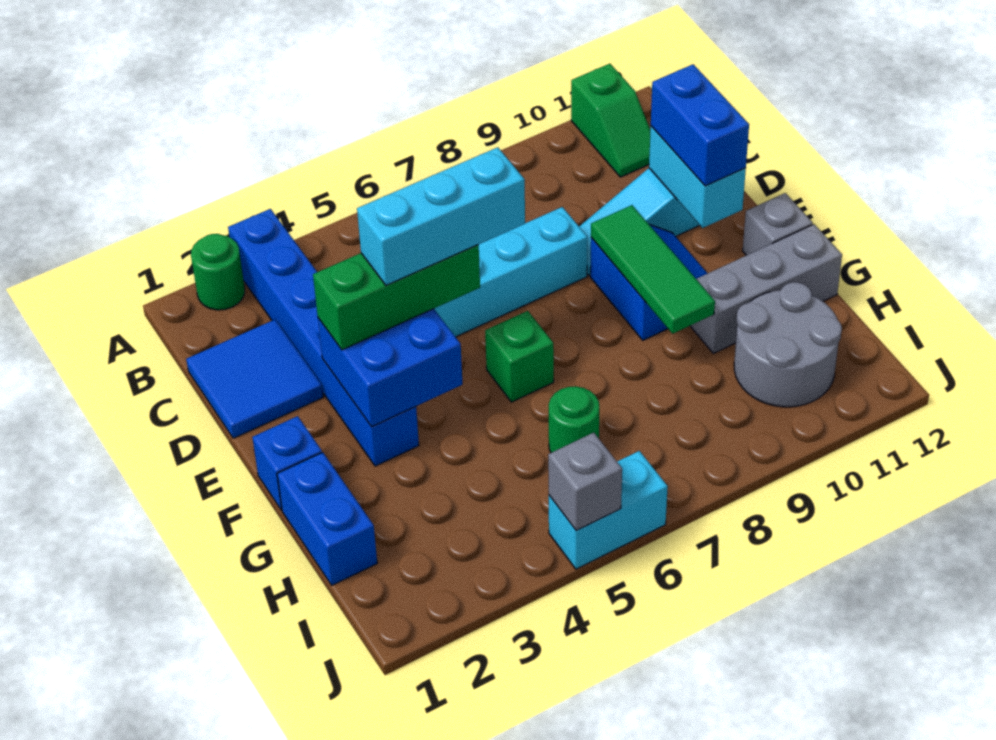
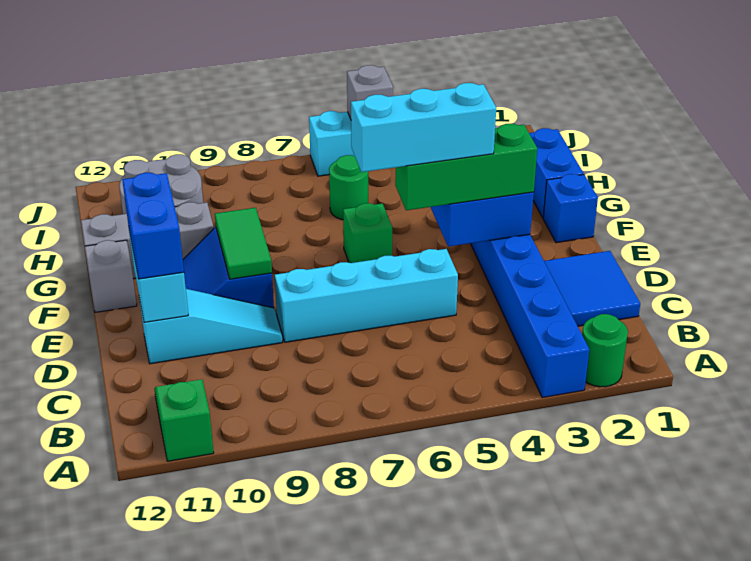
green tile E9:G9 level 2 -> green tile E9:F9 level 2

